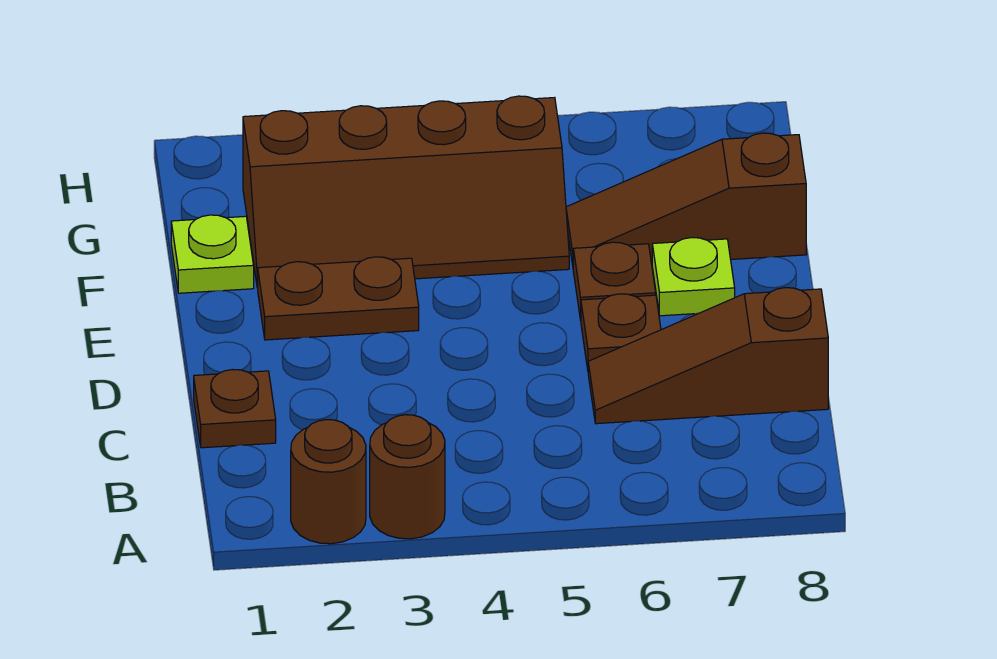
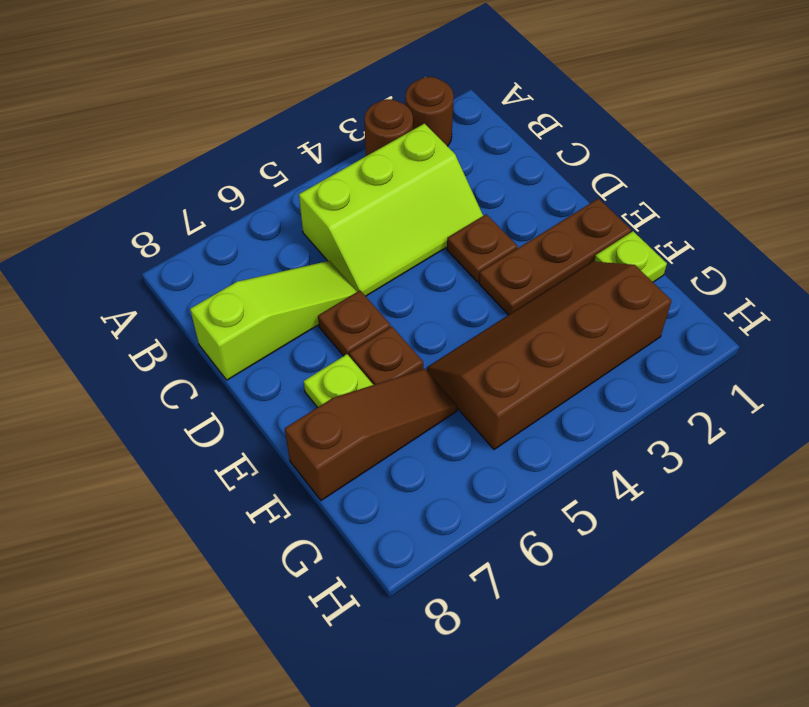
none -> lime slope B3:C5 level 1 top B
brown plate C1 level 1 -> brown plate D3 level 1
brown slope C6:C8 level 1 top 8 -> lime slope C6:C8 level 1 top 8
brown plate E2:E3 level 1 -> brown plate E1:E3 level 1

